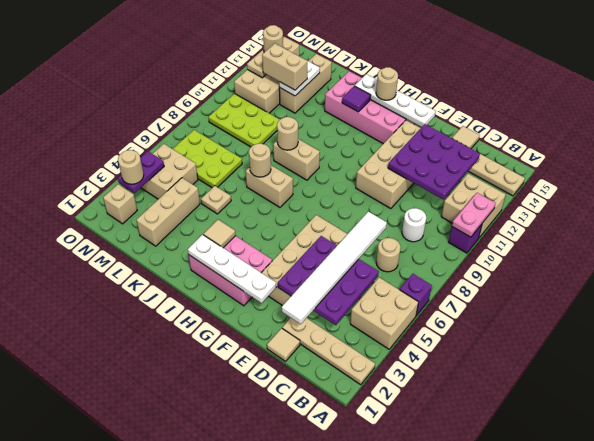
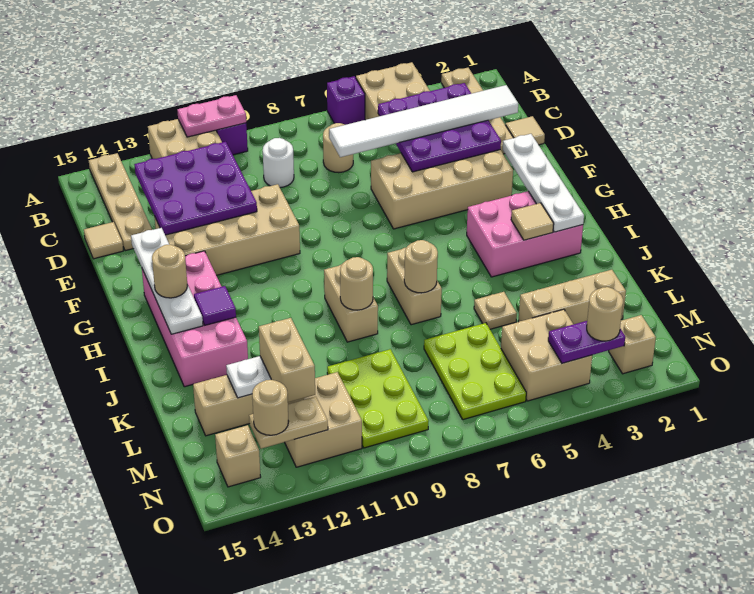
pink brick G2:I3 level 1 -> pink brick H2:I4 level 1

